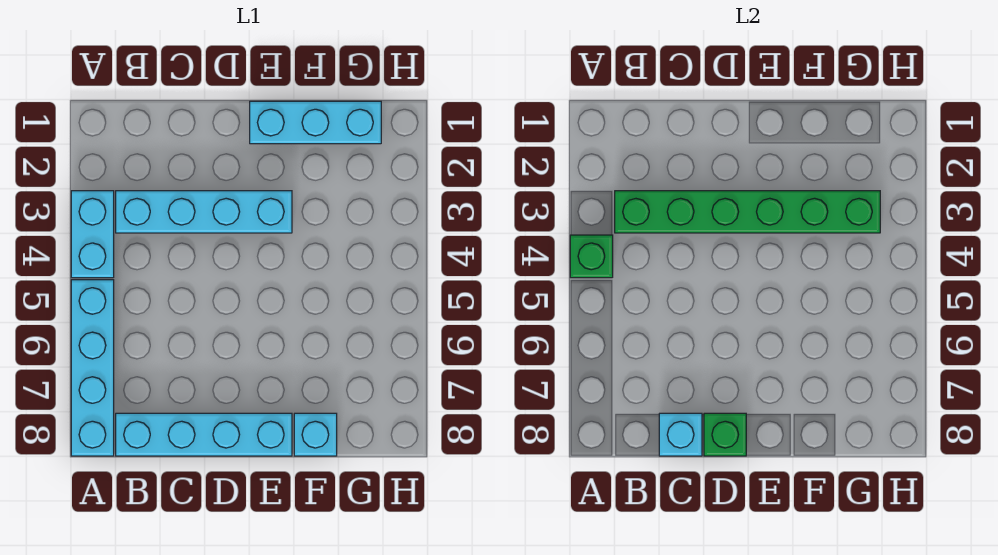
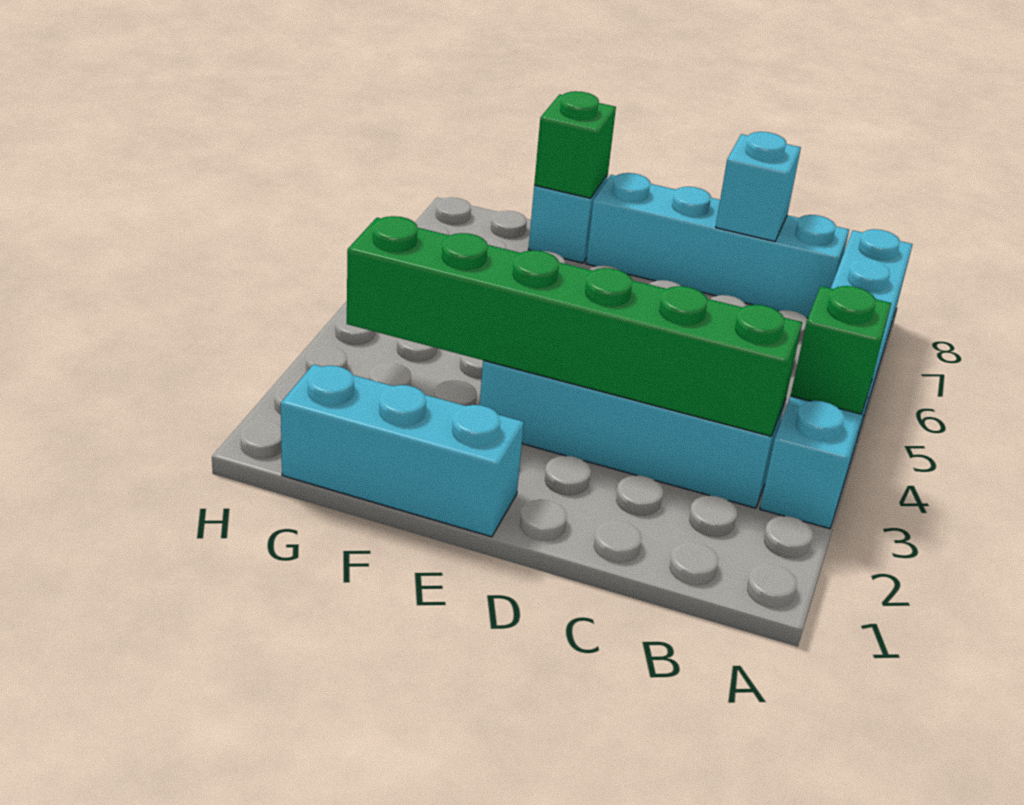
green brick D8 level 2 -> green brick F8 level 2

